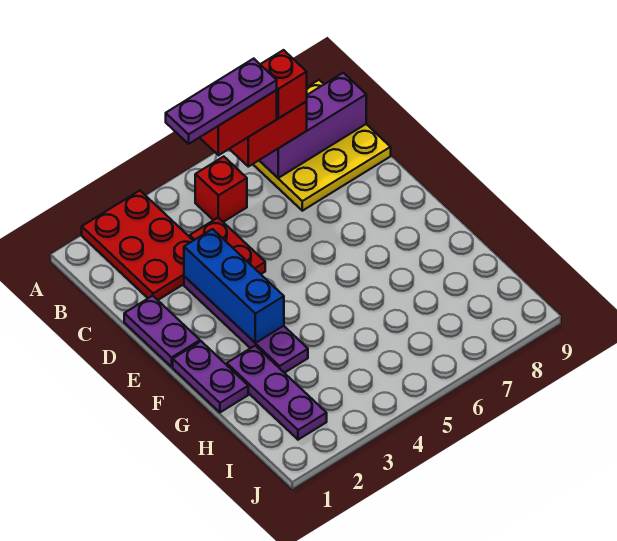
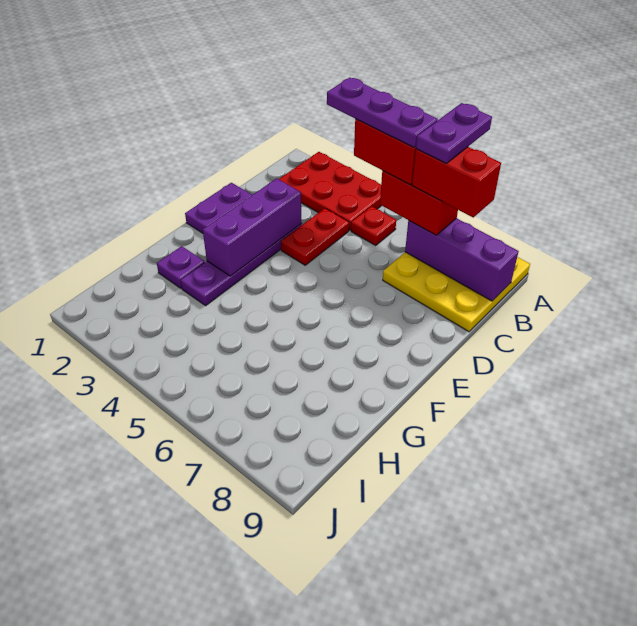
red plate A2:C3 level 1 -> red plate A2:B4 level 1
red brick B5 level 1 -> red plate B5 level 1
red brick B7 level 4 -> red brick B7:B8 level 4
blue brick D3:F3 level 2 -> purple brick D3:F3 level 2
purple plate F1:G1 level 1 -> purple plate A7:B7 level 5
purple plate G2:I2 level 1 -> purple plate G2 level 1

